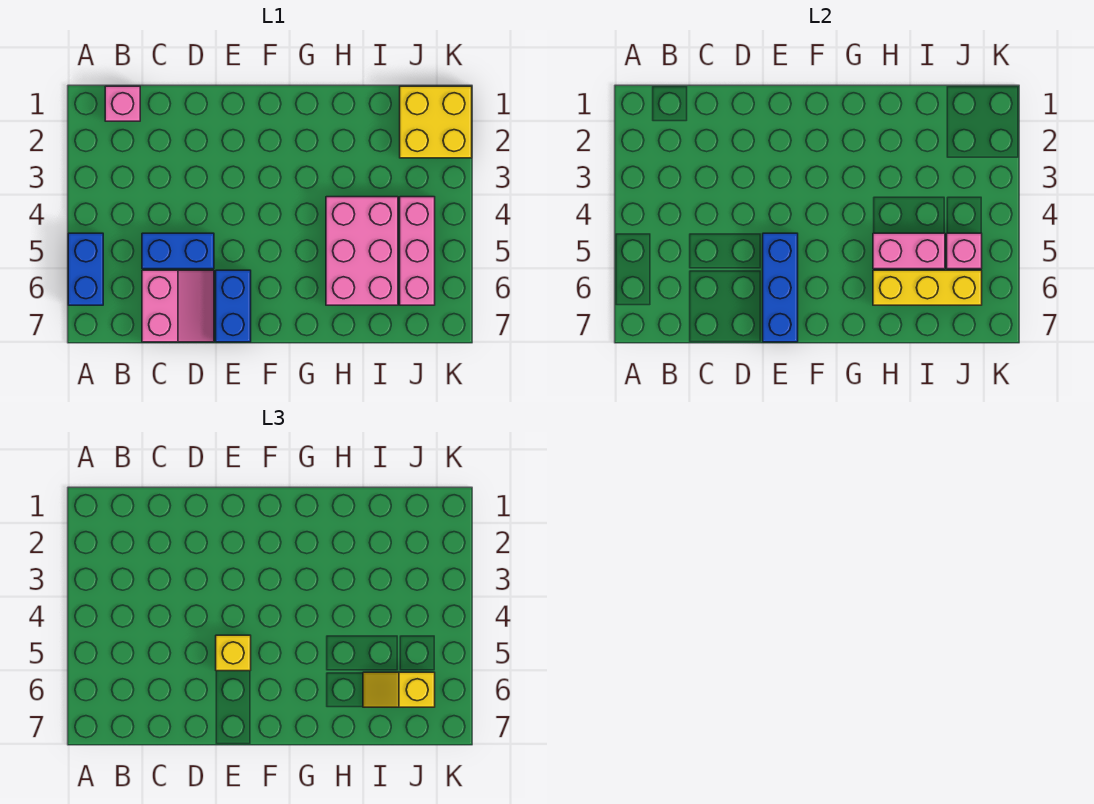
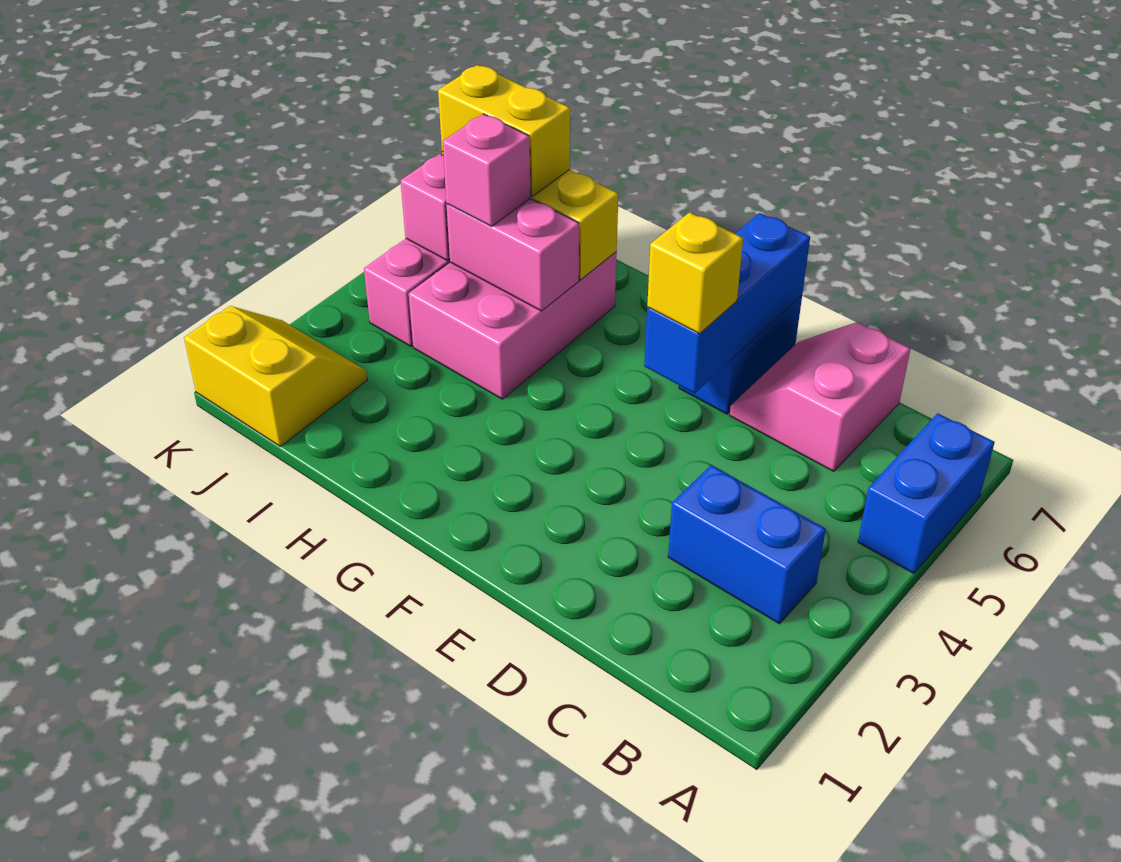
pink brick B1 level 1 -> pink brick I5 level 3
blue brick C5:D5 level 1 -> blue brick B3:C3 level 1
yellow slope I6:J6 level 3 top J -> yellow brick I6:J6 level 3
yellow brick J1:K2 level 1 -> yellow slope J1:K2 level 1 top 1

